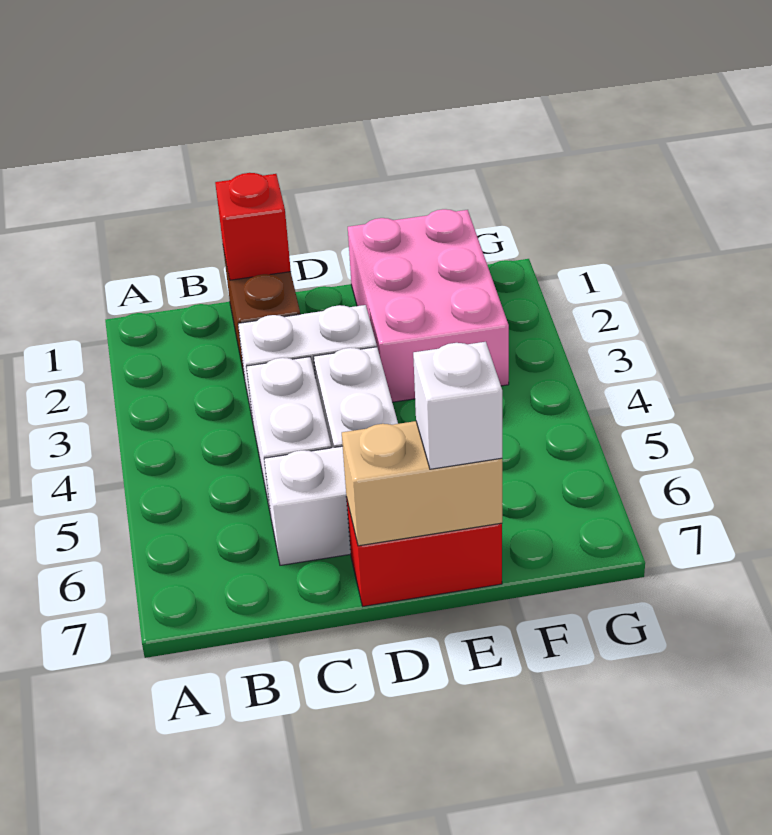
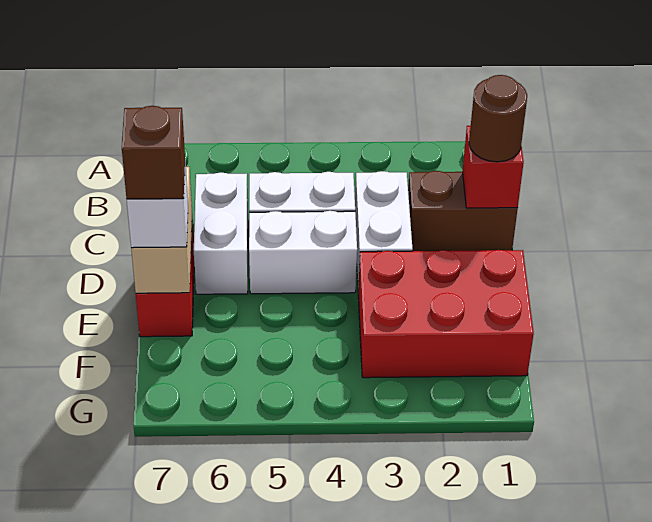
none -> brown round brick C1 level 3
pink brick E1:F3 level 1 -> red brick E1:F3 level 1
none -> brown brick E7 level 4

